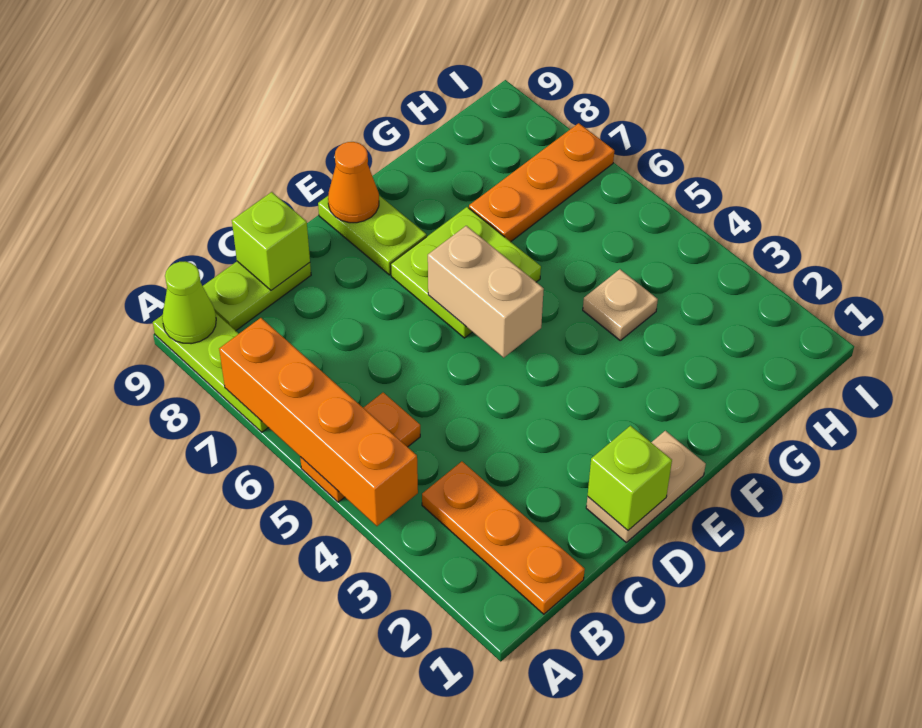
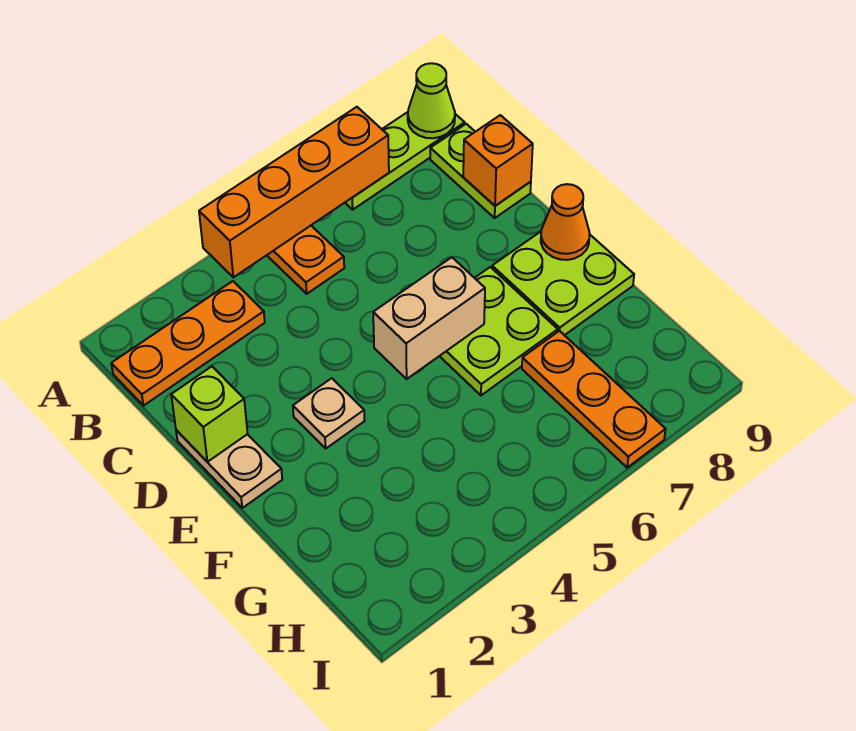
lime brick C9 level 2 -> orange brick C9 level 2
lime plate E8:E9 level 1 -> lime plate E8:F9 level 1
tan plate G4 level 1 -> tan plate E3 level 1

